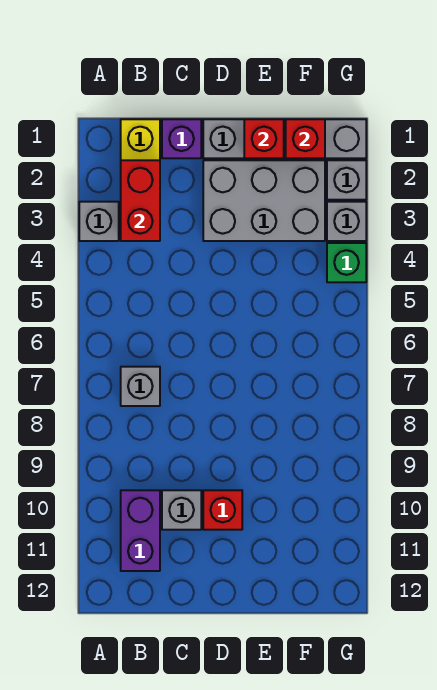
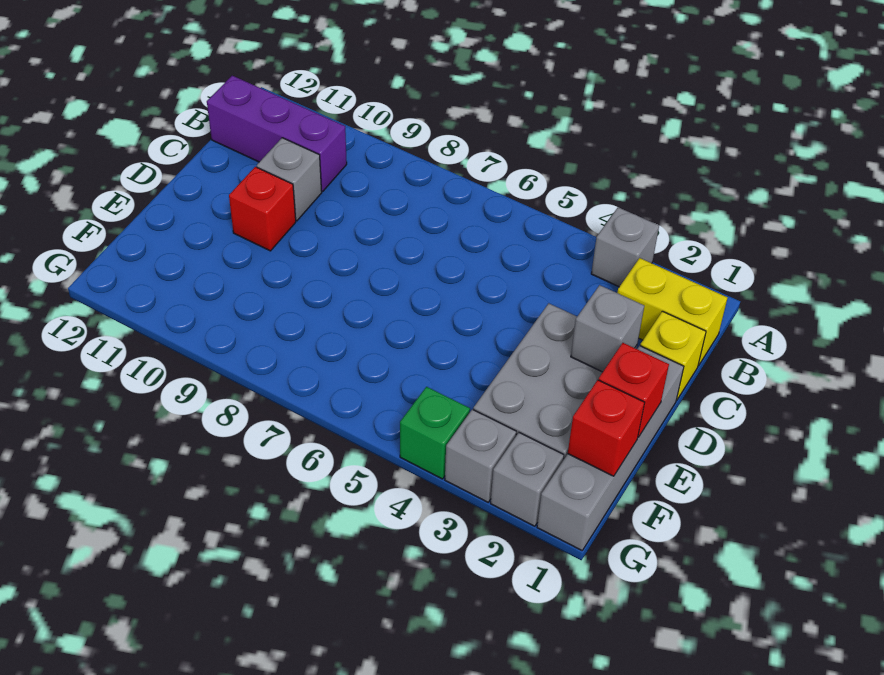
red brick B2:B3 level 2 -> none
grey brick B7 level 1 -> grey brick D2 level 2
purple brick B10:B11 level 1 -> purple brick B10:B12 level 1
purple brick C1 level 1 -> yellow brick C1 level 1

